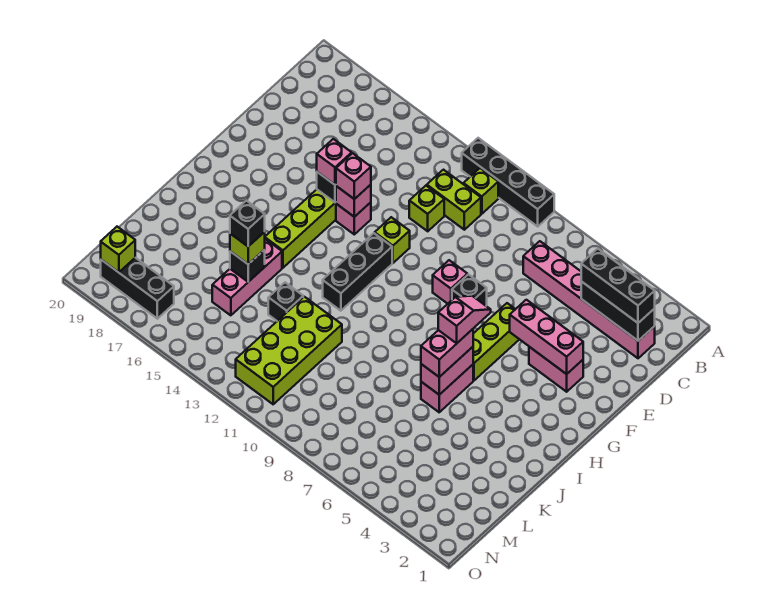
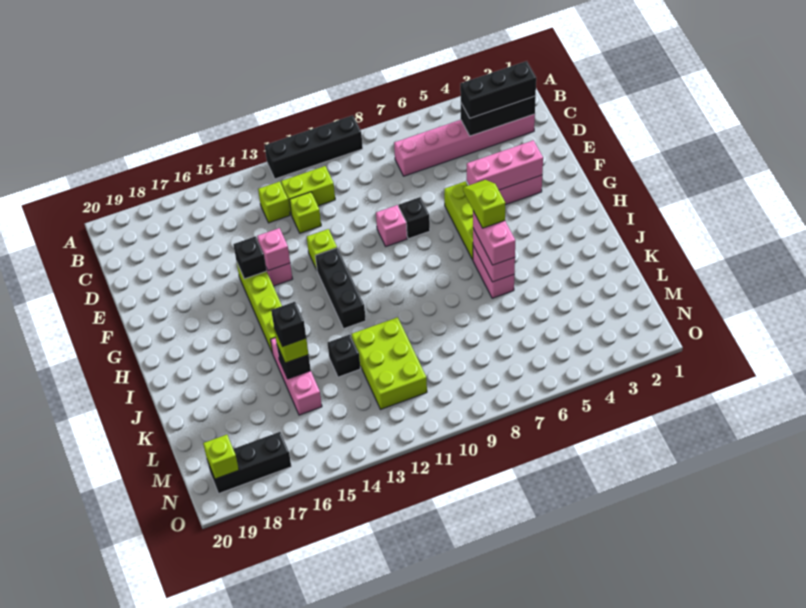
lime brick B11 level 1 -> lime brick C13 level 1
pink brick F14 level 3 -> none
pink brick F15 level 3 -> none
pink slope H6:I6 level 4 top I -> lime slope H6:I6 level 4 top I
lime brick K11:N12 level 1 -> lime brick K11:M12 level 1

